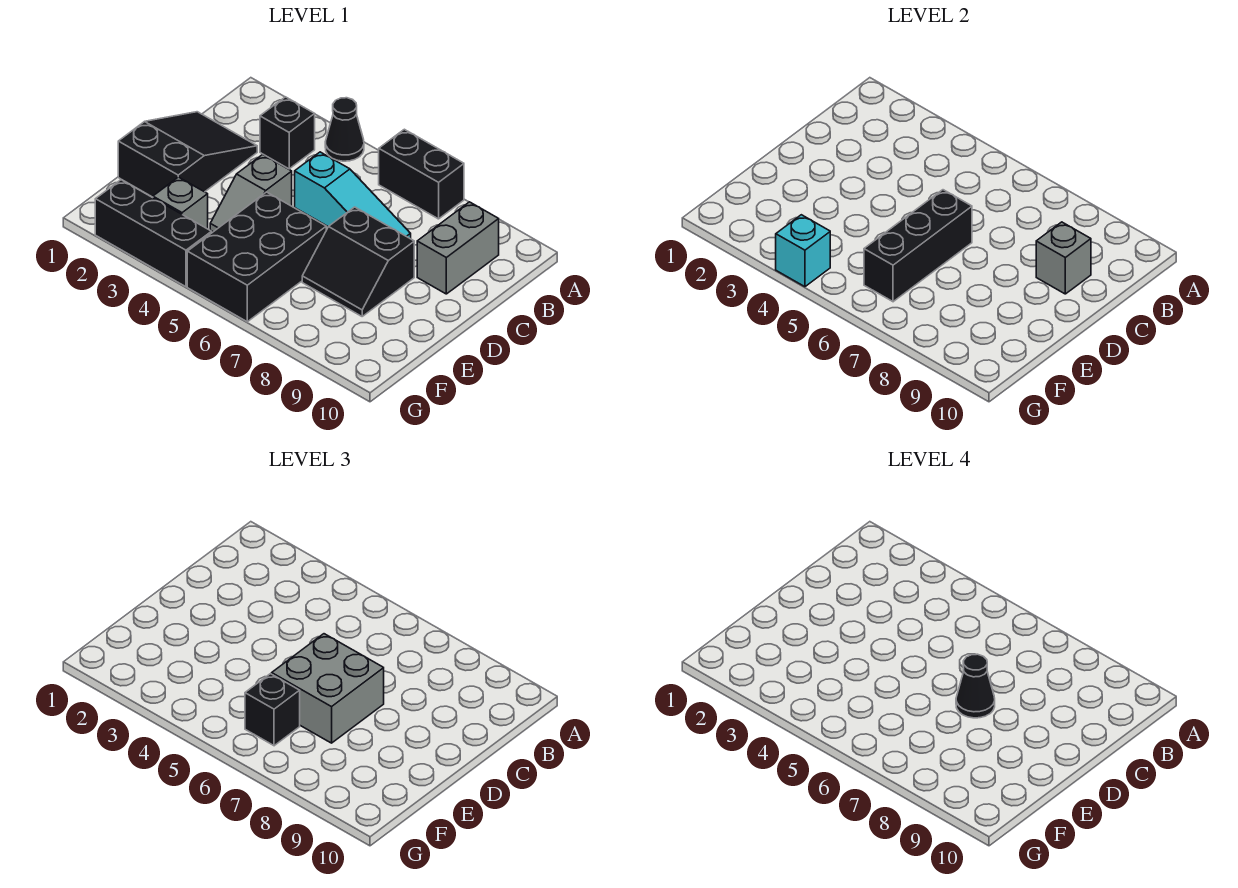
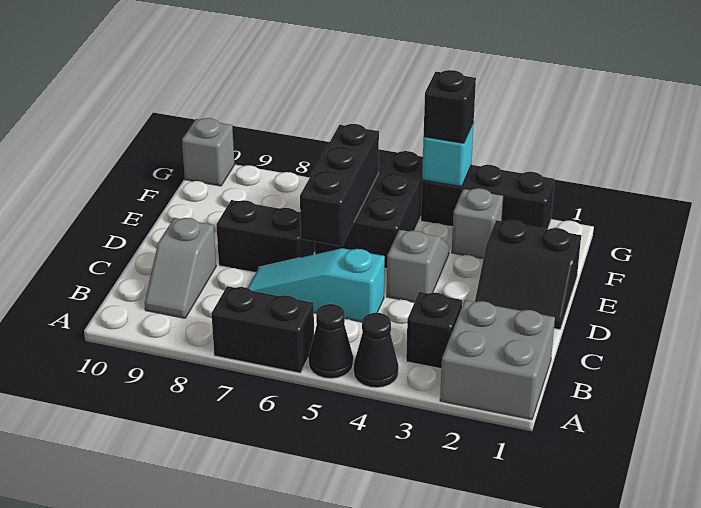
grey brick B9:C9 level 1 -> grey slope B9:C9 level 1 top C
black slope C1:E2 level 1 top E -> black slope D1:E2 level 1 top E
grey brick C9 level 2 -> grey brick G10 level 1
grey brick D6:E7 level 3 -> grey brick A1:B2 level 1
black cone D7 level 4 -> black cone A5 level 1
black brick F6 level 3 -> black brick G4 level 3

